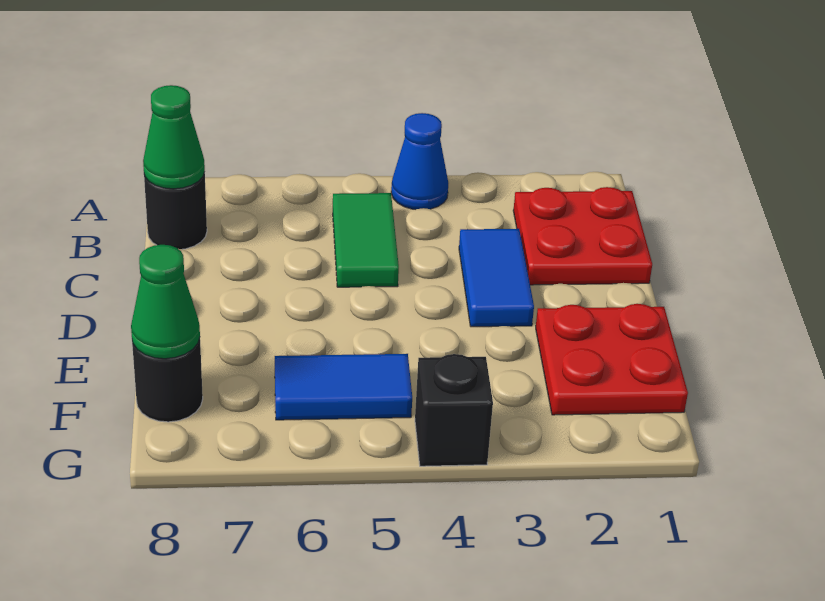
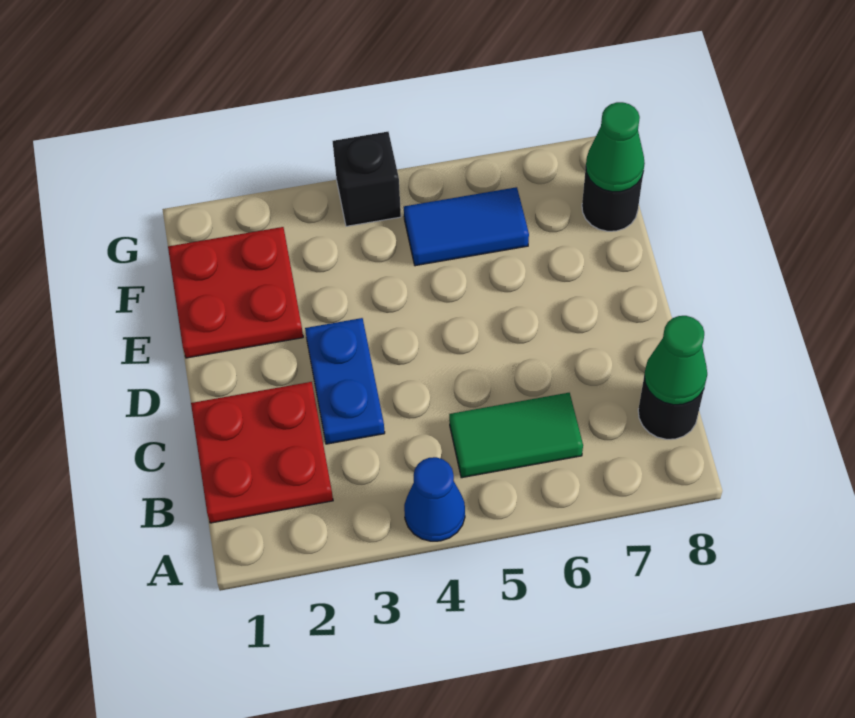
green tile B5:C5 level 1 -> green tile B5:B6 level 1
blue tile C3:D3 level 1 -> blue plate C3:D3 level 1

